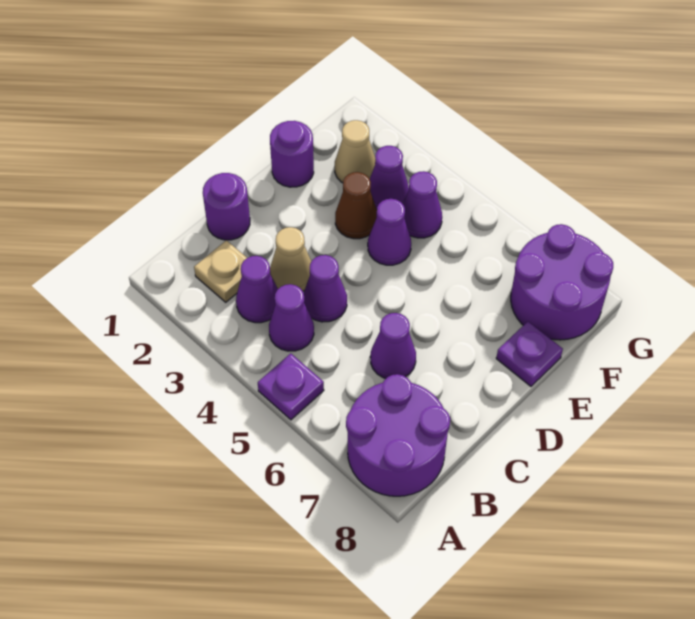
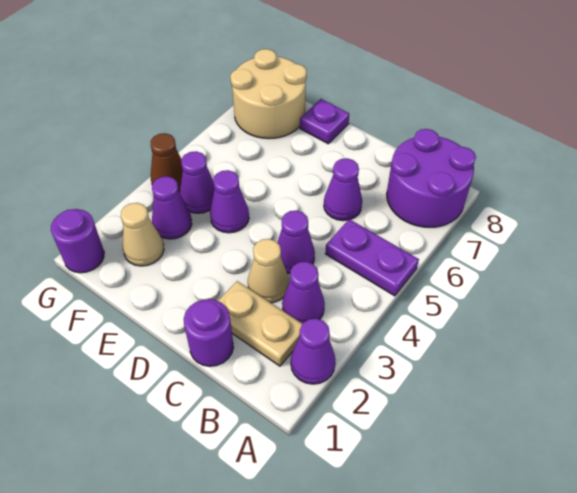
purple plate A5 level 1 -> purple plate A5:B5 level 1
tan plate B2 level 1 -> tan plate B2:C2 level 1
purple cone B4 level 1 -> purple cone A2 level 1
purple round brick E1 level 1 -> purple round brick G1 level 1
brown cone E3 level 1 -> brown cone G4 level 1
purple round brick F7:G8 level 1 -> tan round brick F7:G8 level 1

